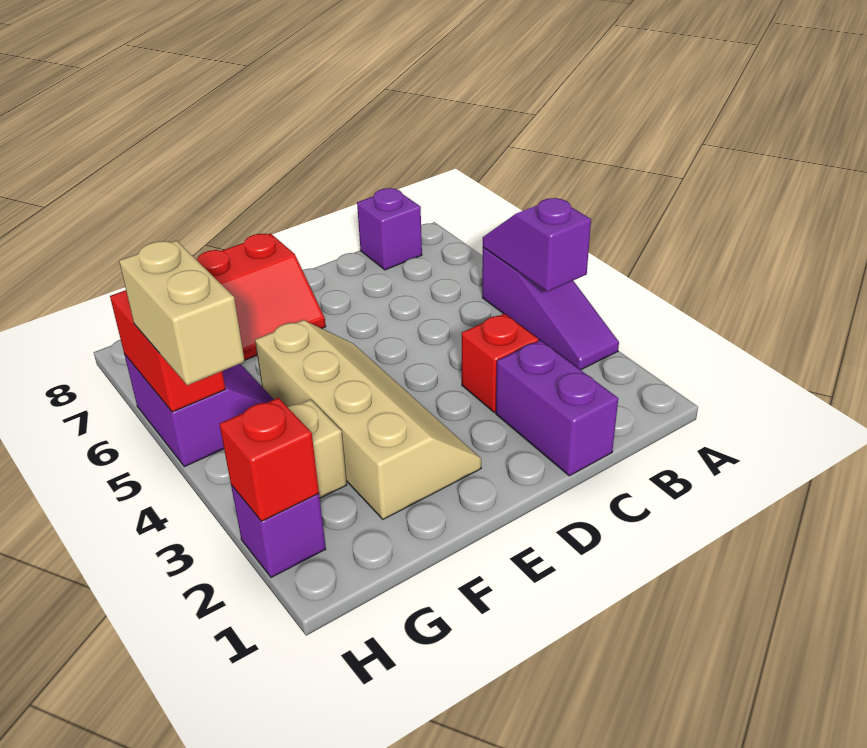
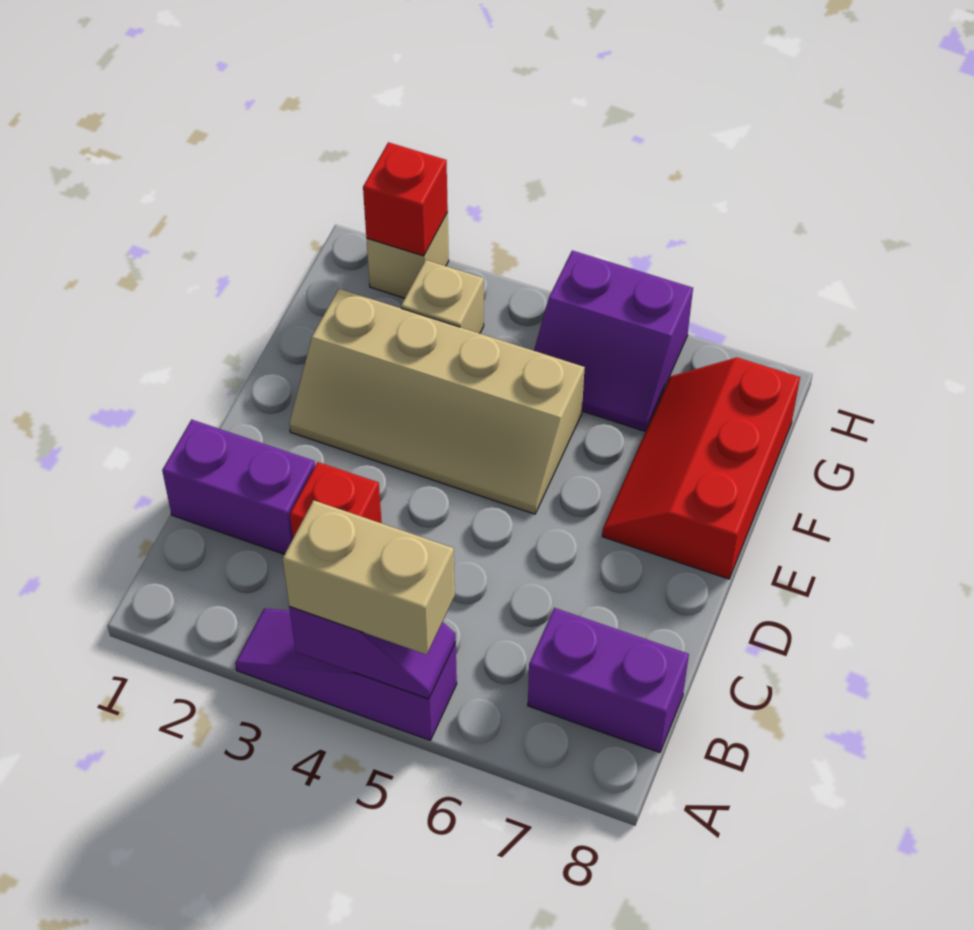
purple brick B8 level 1 -> purple brick B7:B8 level 1
purple brick H2 level 1 -> tan brick H2 level 1
tan brick H4:H5 level 3 -> tan brick A4:A5 level 3
red brick H5:H6 level 2 -> none

